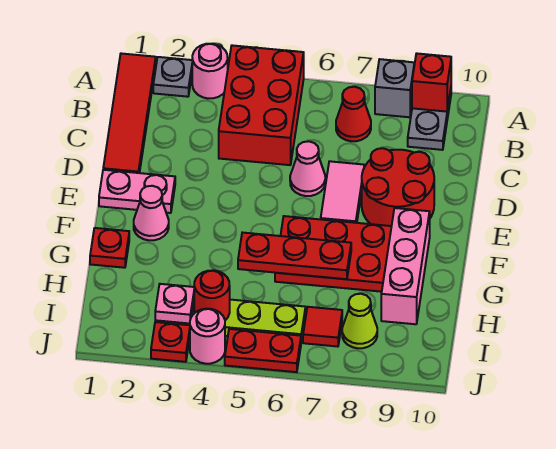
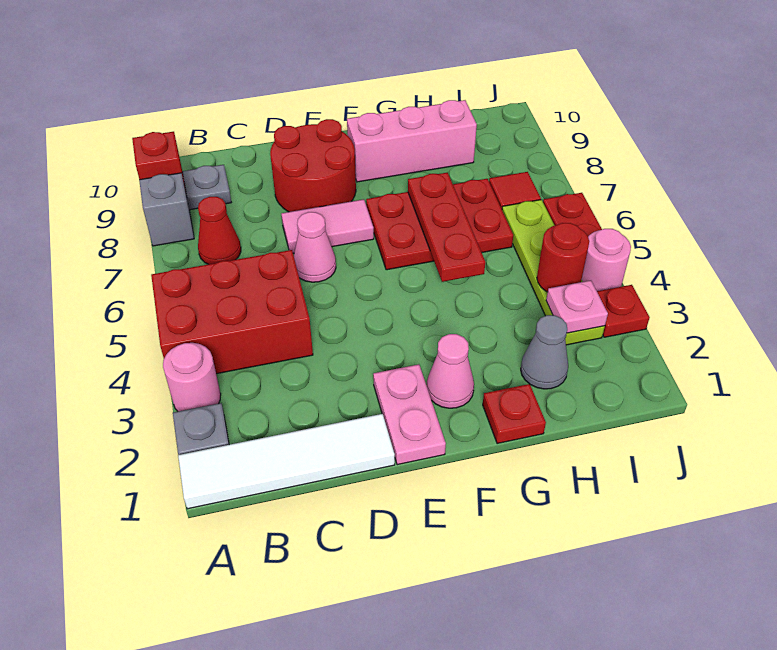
red tile A1:D1 level 1 -> white tile A1:D1 level 1
red plate F6:G8 level 1 -> red plate F6:H7 level 1
none -> grey cone H2 level 1
lime cone I8 level 1 -> none

